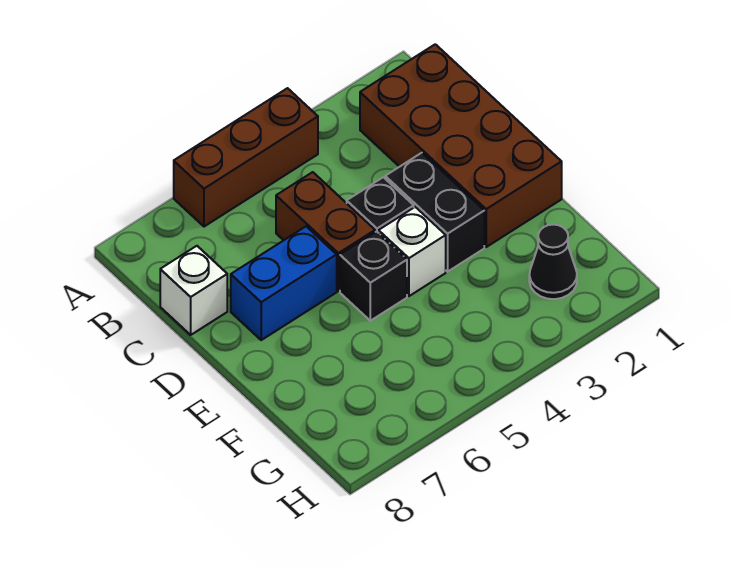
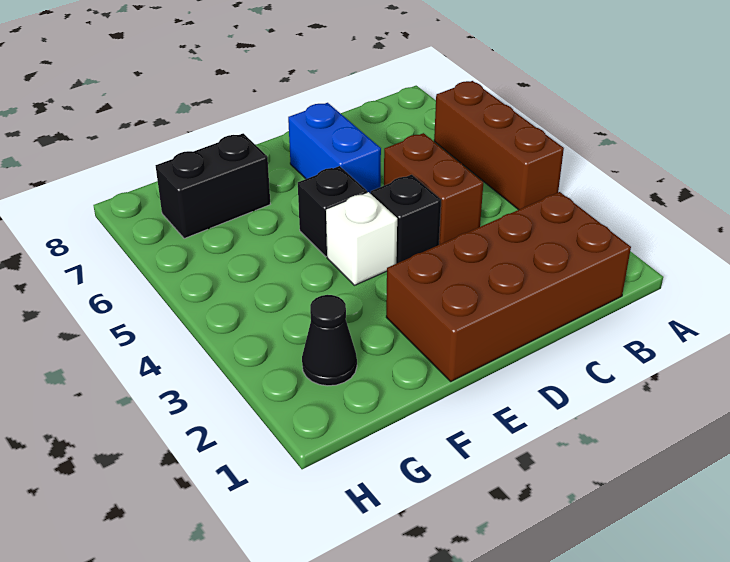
brown brick C5:D5 level 1 -> brown brick C4:C5 level 1
white brick C8 level 1 -> none
black brick D3:E3 level 1 -> black brick F7:G7 level 1

